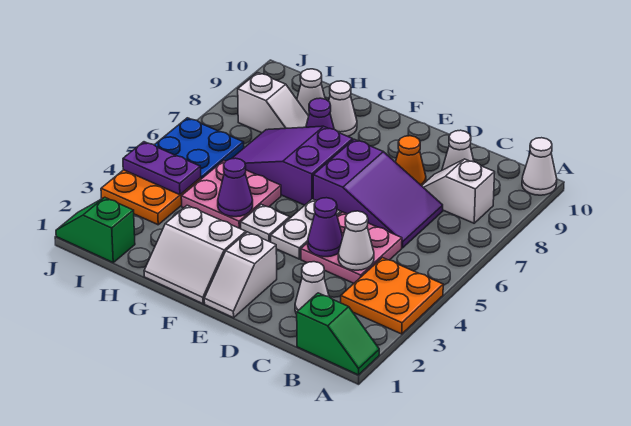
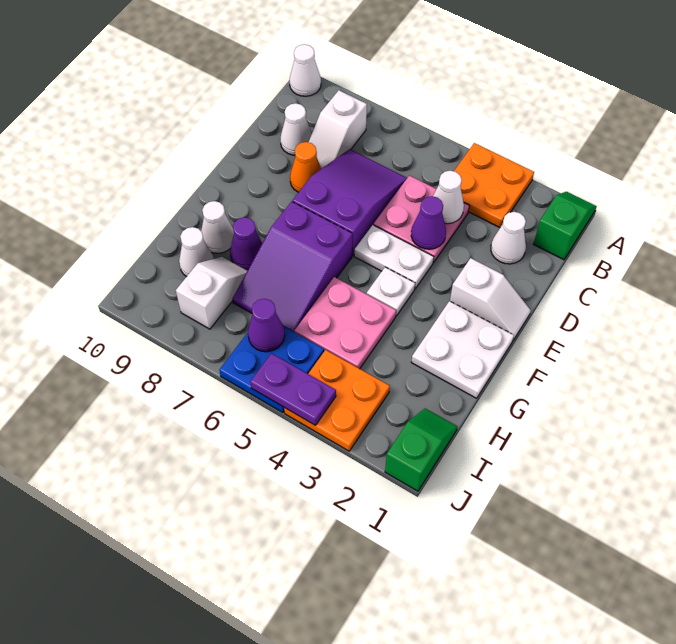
white slope F1:G2 level 1 top 2 -> white plate F1:G2 level 1
purple cone G4 level 2 -> purple cone I6 level 2
green slope I1:J1 level 1 top I -> green slope I1:J1 level 1 top J
purple plate I4:J4 level 2 -> purple plate J4:J5 level 2

